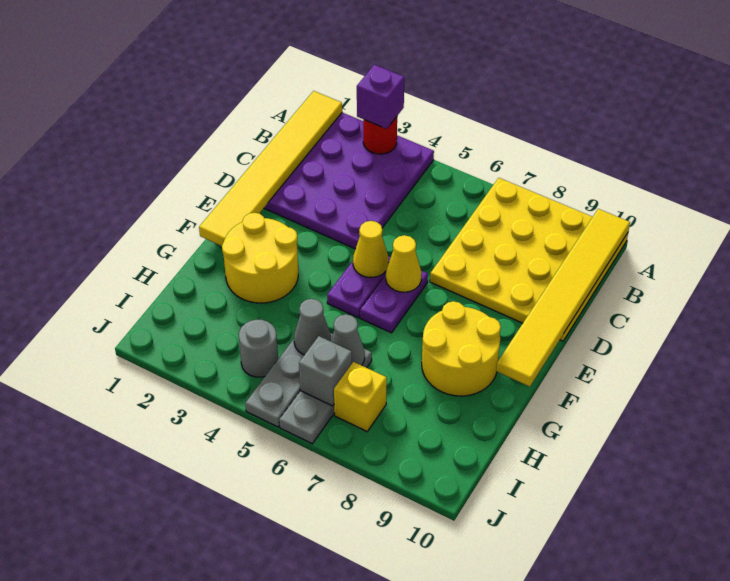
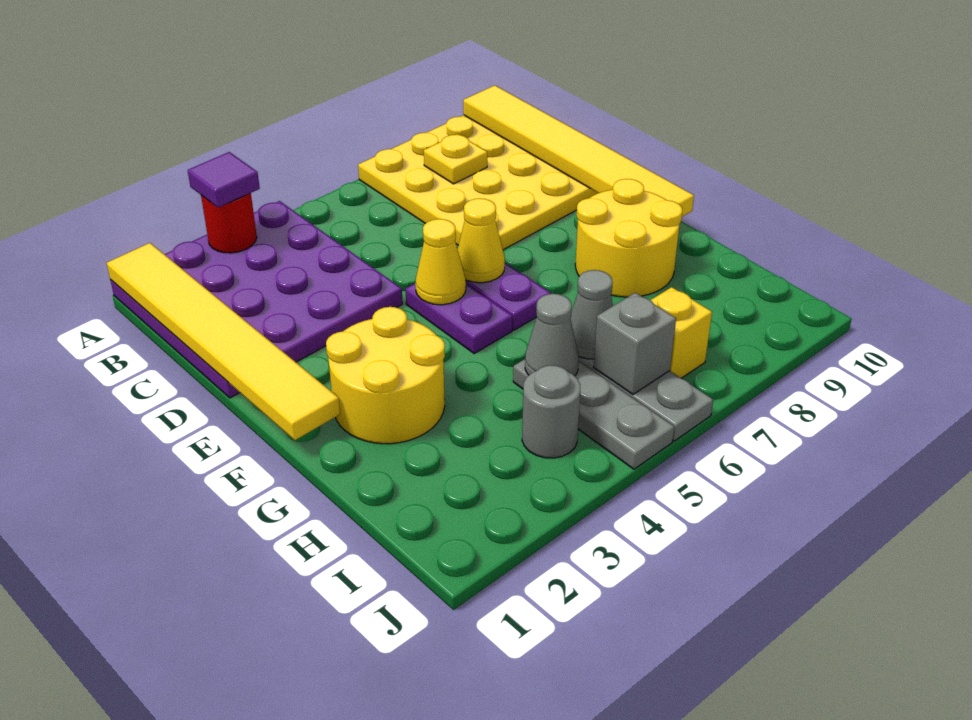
purple brick A3 level 3 -> purple tile A3 level 3
none -> yellow plate B8 level 2

